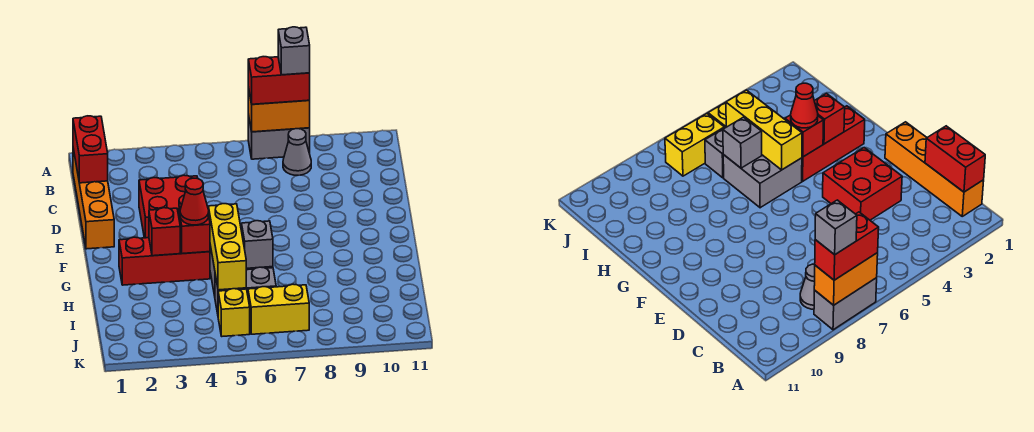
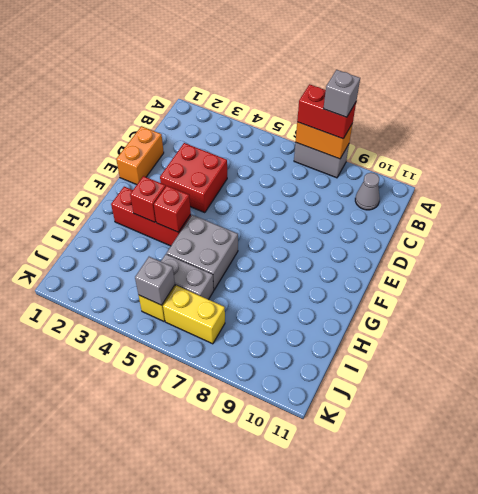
orange brick B1:E1 level 1 -> orange brick D1:E1 level 1
red brick B1:C1 level 2 -> none
grey cone B8 level 1 -> grey cone B10 level 1
red cone G4 level 3 -> none
yellow brick G5:I5 level 2 -> none
grey brick H6 level 2 -> grey brick J5 level 2

